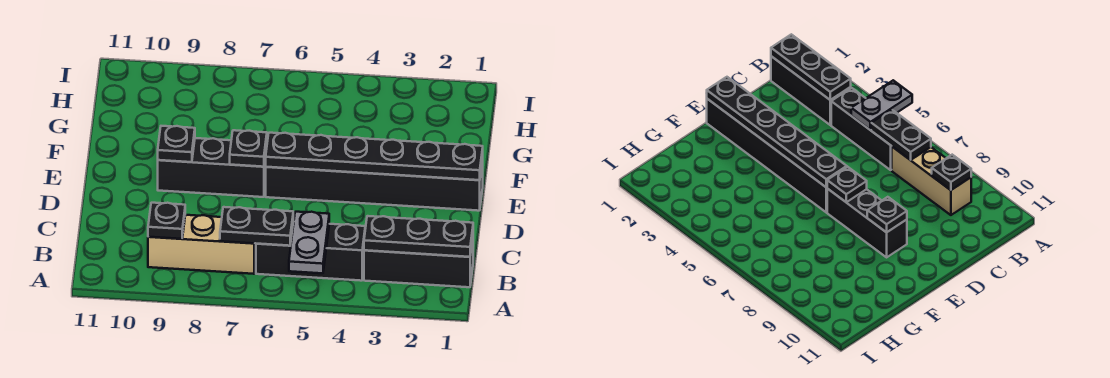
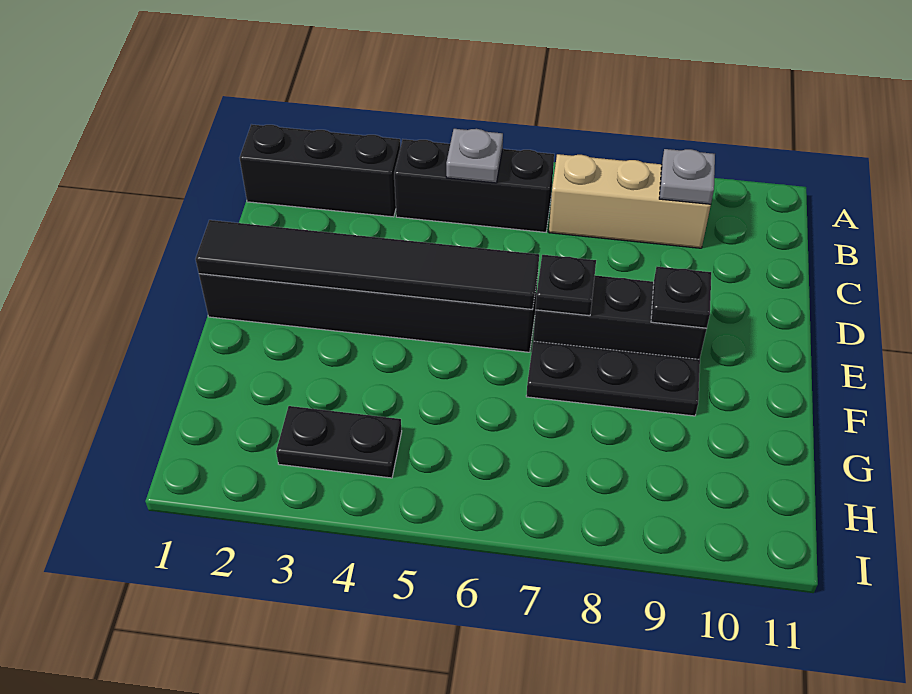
grey plate A5:B5 level 2 -> grey plate B5 level 2
black plate B1:B3 level 2 -> black plate F7:F9 level 1
black plate B6:B7 level 2 -> black plate H3:H4 level 1
black plate B9 level 2 -> grey plate B9 level 2
black plate E1:E6 level 2 -> black tile E1:E6 level 2

